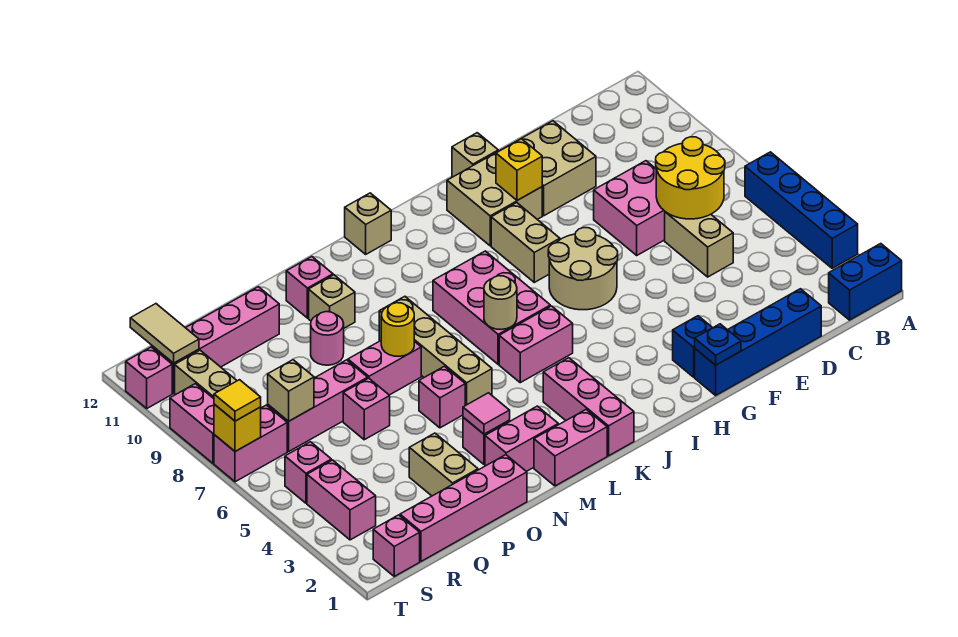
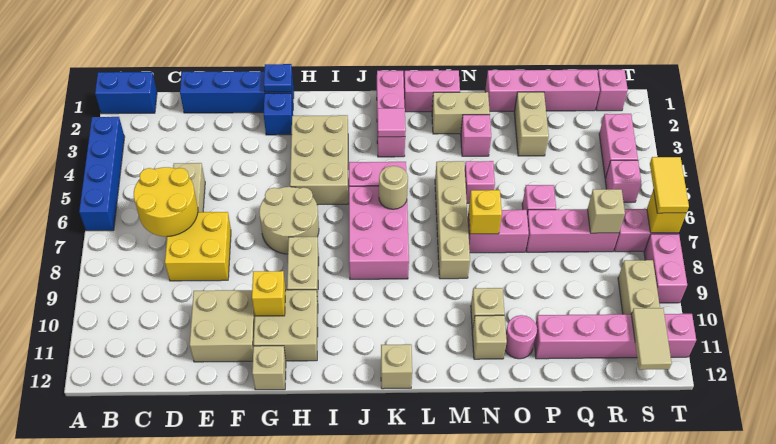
pink brick D7:E8 level 1 -> yellow brick D7:E8 level 1
none -> tan brick H3:I5 level 1
pink brick M2:N2 level 1 -> tan brick M2:N2 level 1
pink tile N3 level 2 -> pink tile K3 level 2
yellow round brick N7 level 2 -> yellow brick N7 level 2
pink brick N11 level 1 -> tan brick N11 level 1
pink round brick O9 level 1 -> pink round brick O11 level 1
yellow tile T7 level 3 -> yellow tile T6:T7 level 3

